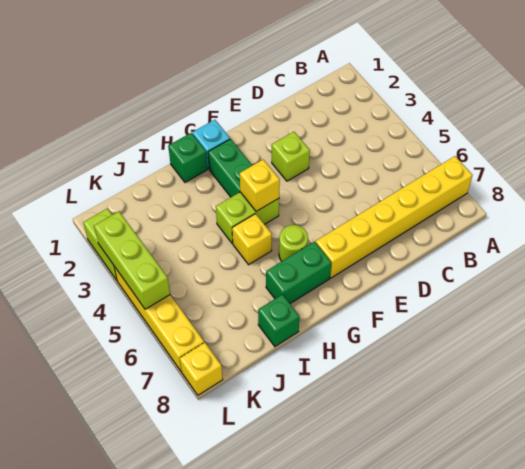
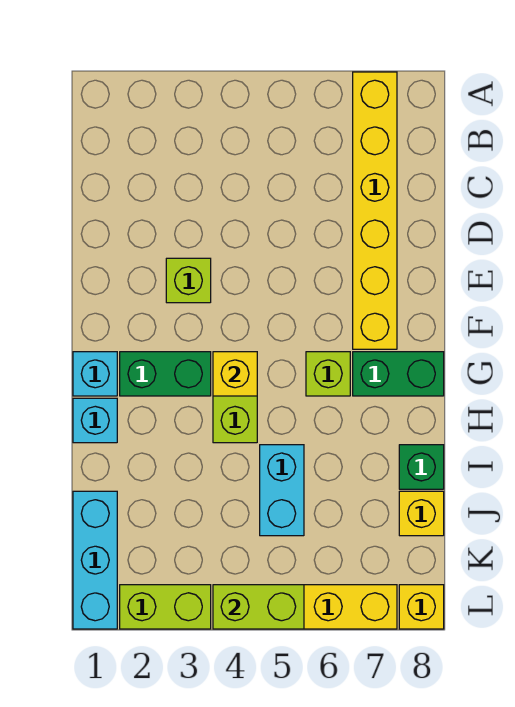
lime round brick G6 level 1 -> lime brick G6 level 1
green brick G7:H7 level 1 -> green brick G7:G8 level 1
green brick H1 level 1 -> cyan brick H1 level 1
yellow brick H5 level 1 -> yellow brick J8 level 1
none -> cyan brick I5:J5 level 1
none -> cyan brick J1:L1 level 1
lime brick L3:L5 level 2 -> lime brick L4:L5 level 2

